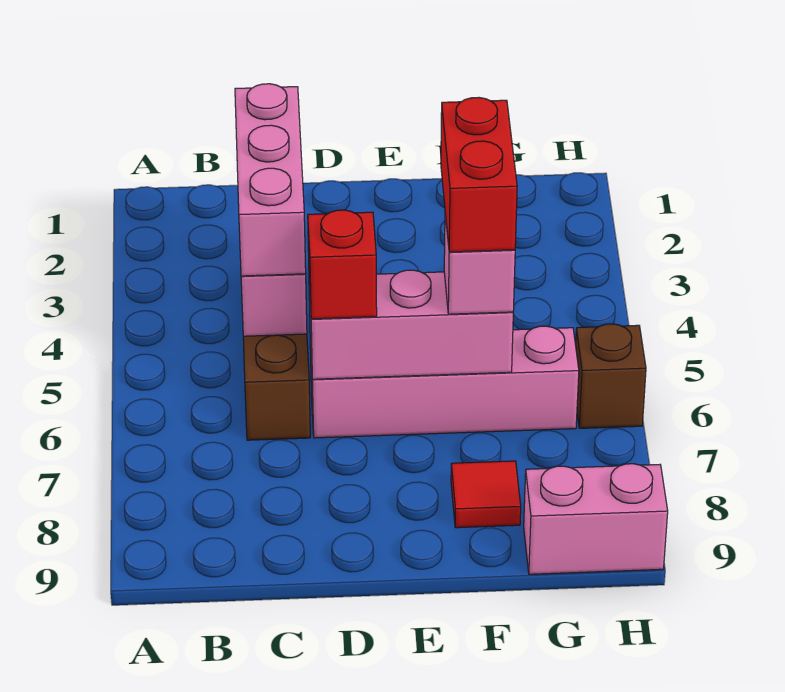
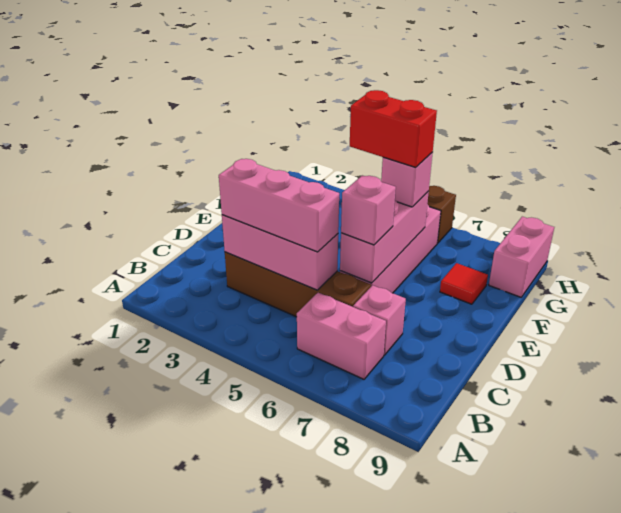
none -> pink brick B6:B7 level 1
none -> pink brick C7 level 1
red brick D6 level 3 -> pink brick D6 level 3

